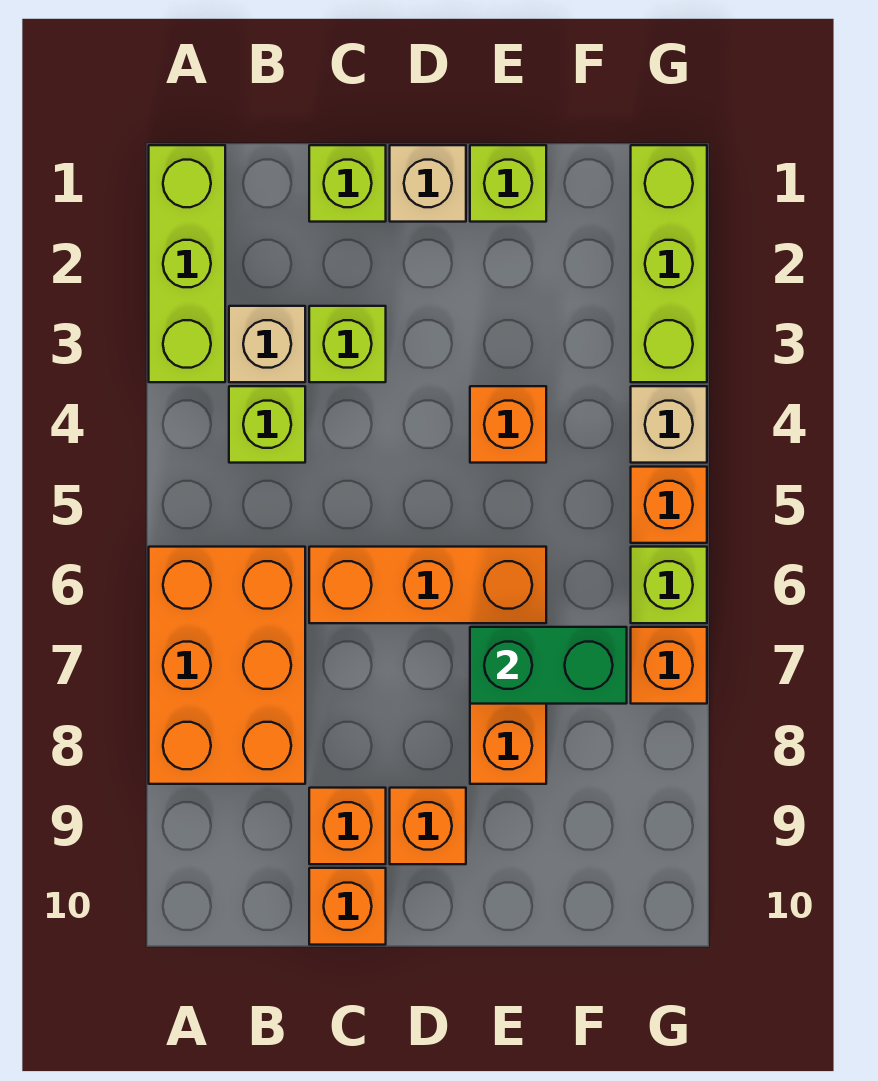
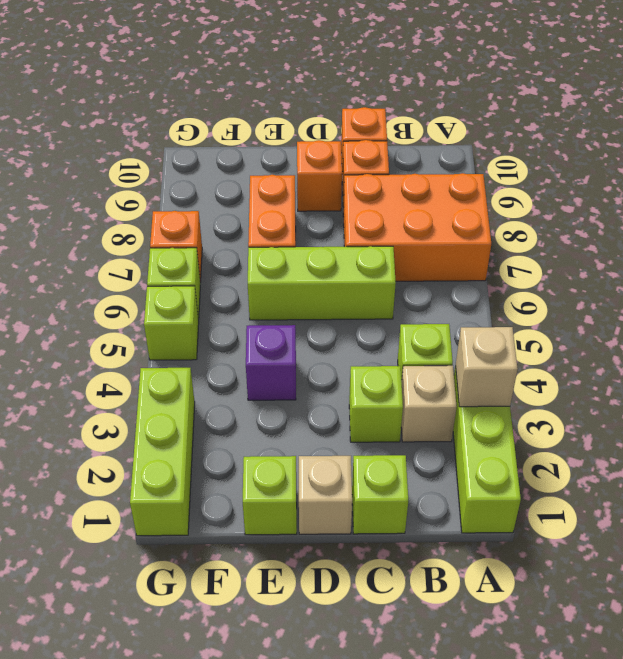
orange brick A6:B8 level 1 -> orange brick A7:C8 level 1
orange brick C6:E6 level 1 -> lime brick C6:E6 level 1
orange brick E4 level 1 -> purple brick E4 level 1
green brick E7:F7 level 2 -> none
tan brick G4 level 1 -> tan brick A3 level 2
orange brick G5 level 1 -> lime brick G5 level 1

